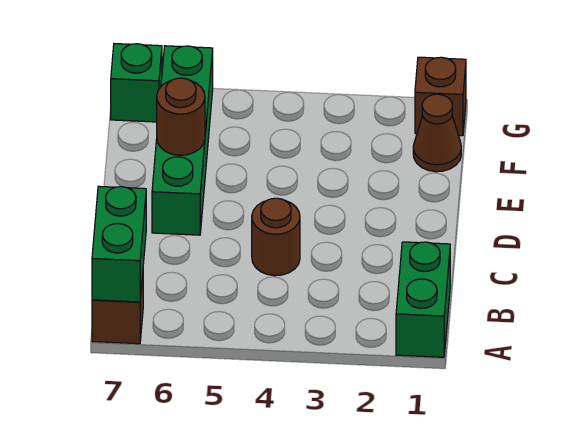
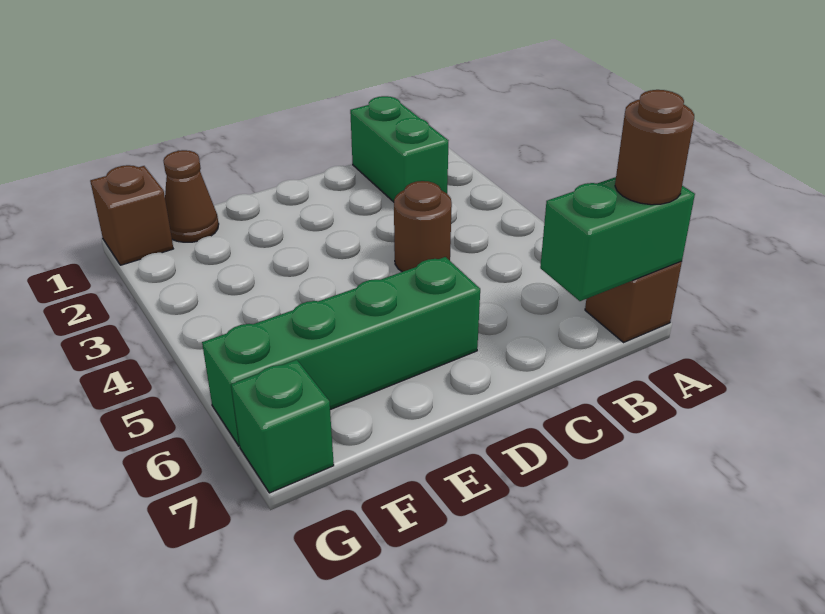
green brick A1:B1 level 1 -> green brick B1:B2 level 1
brown round brick E6 level 2 -> brown round brick A7 level 3

